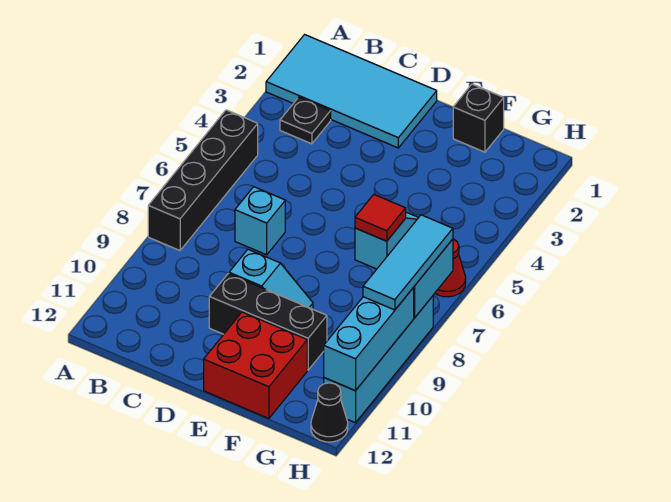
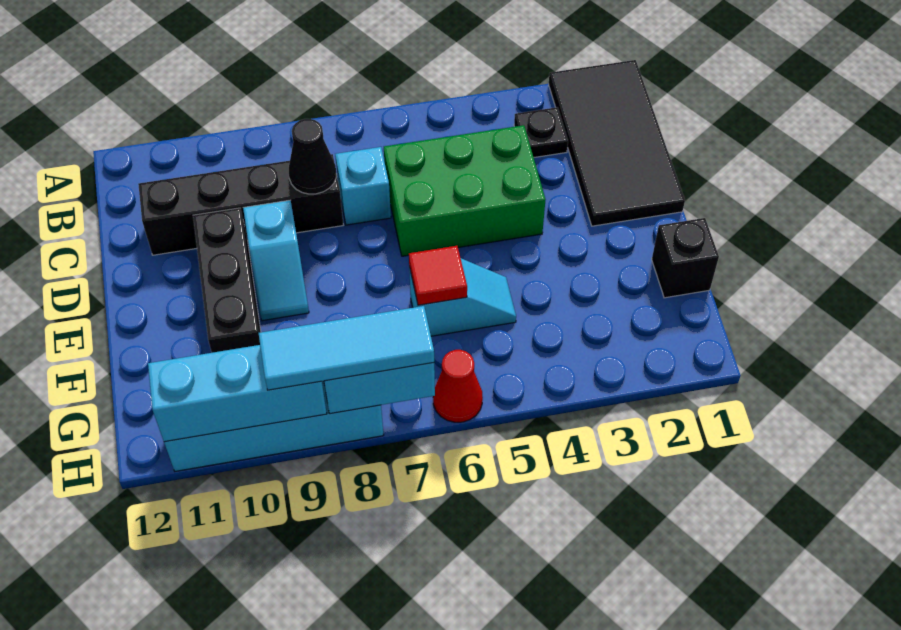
cyan tile A1:D2 level 1 -> black tile A1:D2 level 1
black brick A5:A8 level 1 -> black brick C8:C11 level 1
none -> green brick C4:D6 level 1
red brick E11:F12 level 1 -> none
black cone H12 level 1 -> black cone C8 level 2

